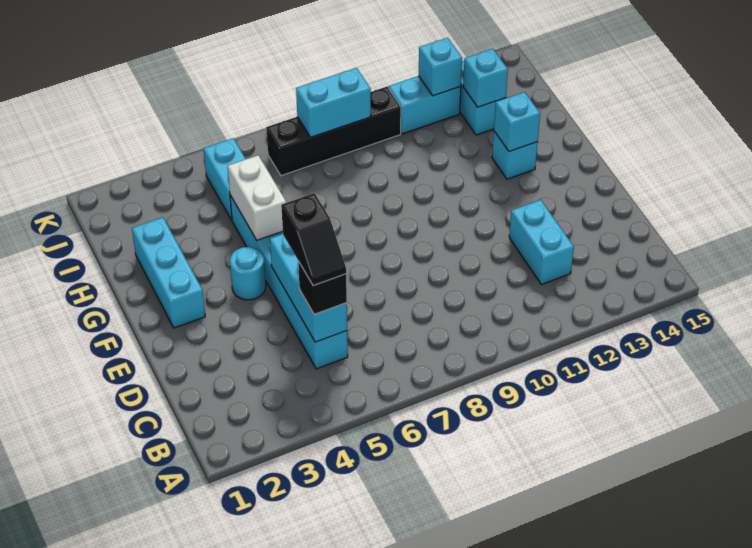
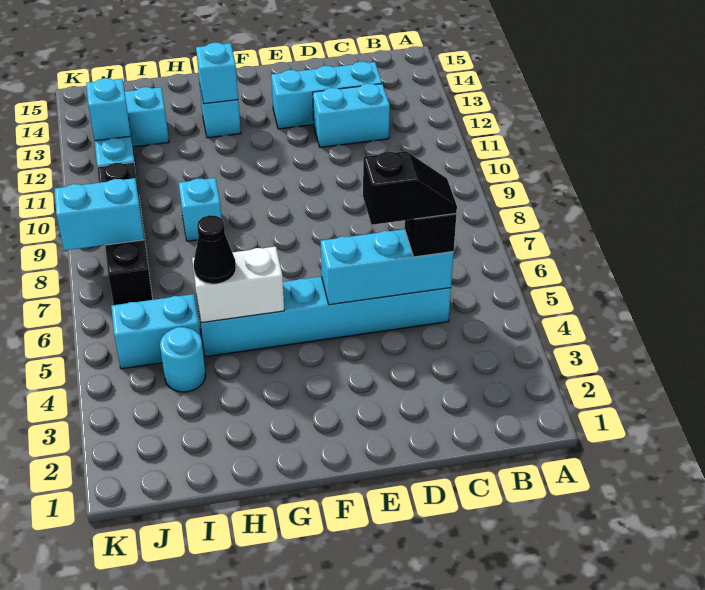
cyan brick F2:H2 level 1 -> cyan brick C13:E13 level 1
cyan round brick F4 level 1 -> cyan round brick I4 level 1
none -> black cone H5 level 3
cyan brick I13 level 2 -> cyan brick H9 level 1
cyan brick J8:J9 level 2 -> cyan brick J8:K8 level 2

